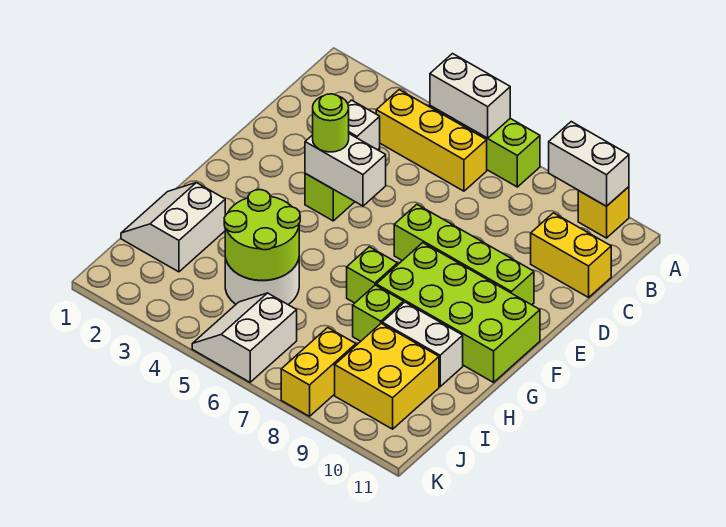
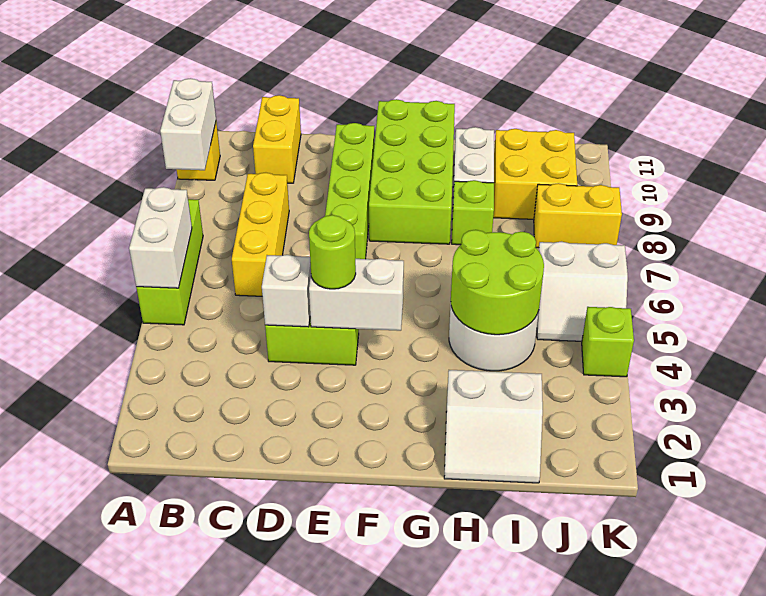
yellow brick B4:B6 level 1 -> yellow brick C6:C8 level 1
white brick E4:E5 level 2 -> white brick E4:F4 level 2
lime brick G7 level 1 -> lime brick K4 level 1

